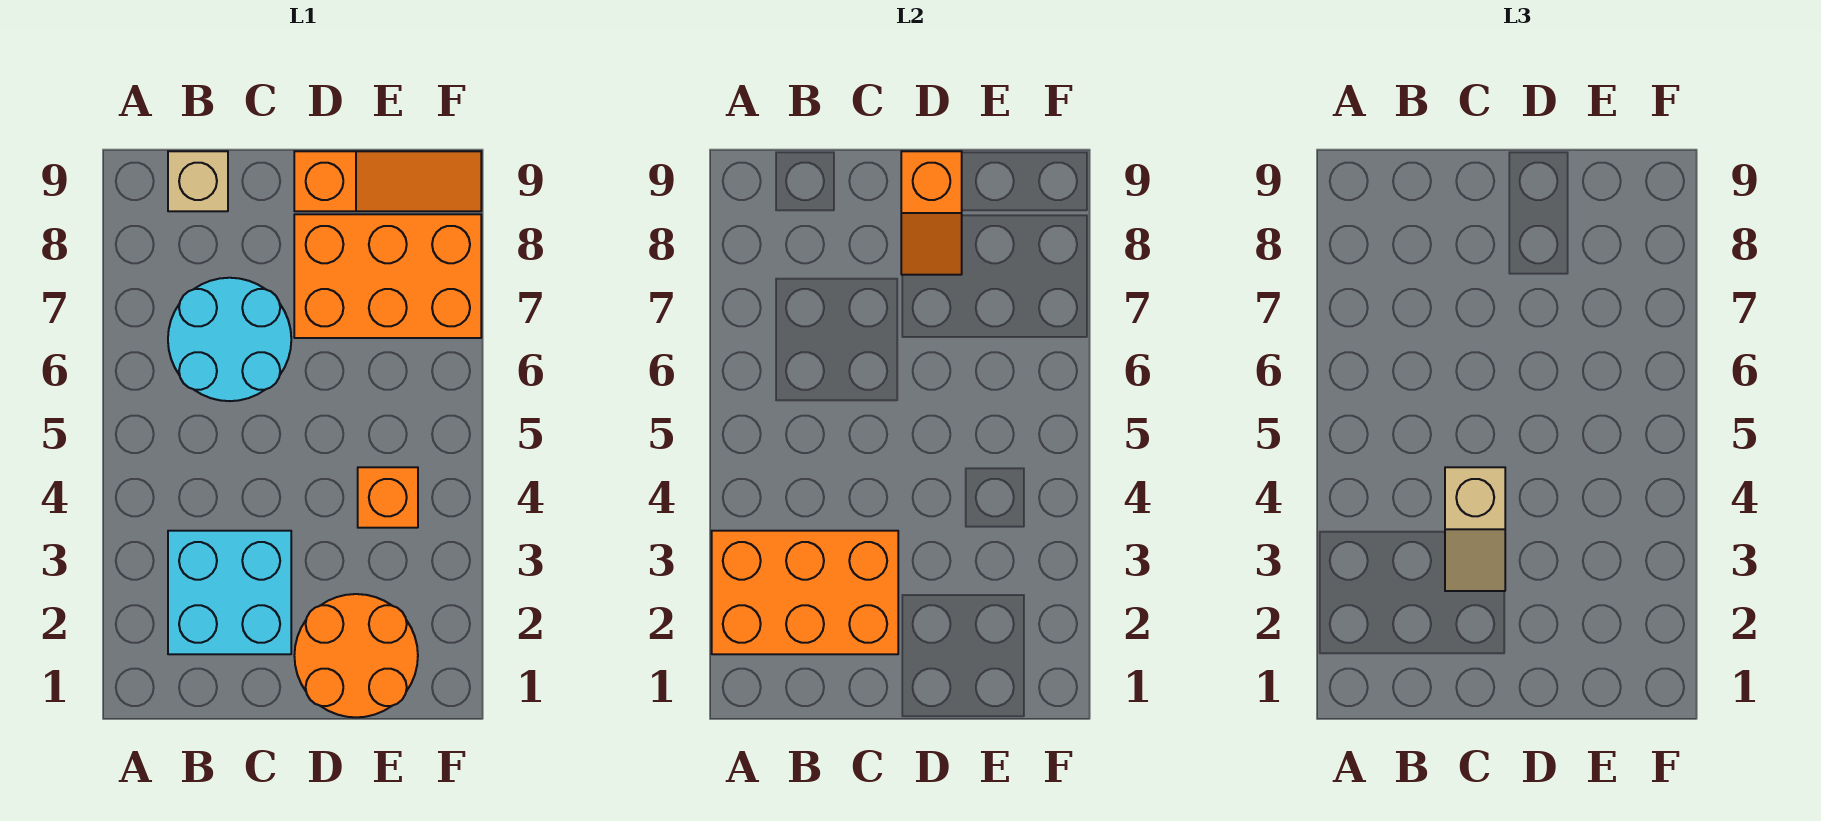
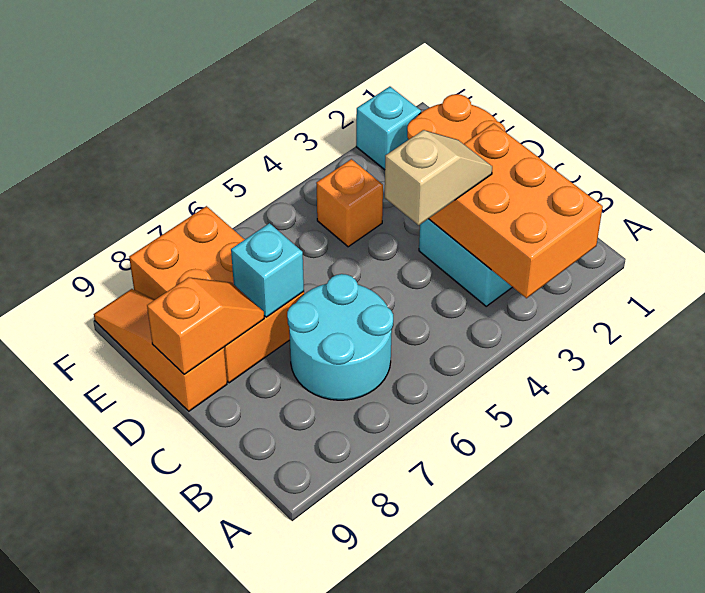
tan brick B9 level 1 -> none
none -> cyan brick D7 level 2
none -> cyan brick F2 level 1

